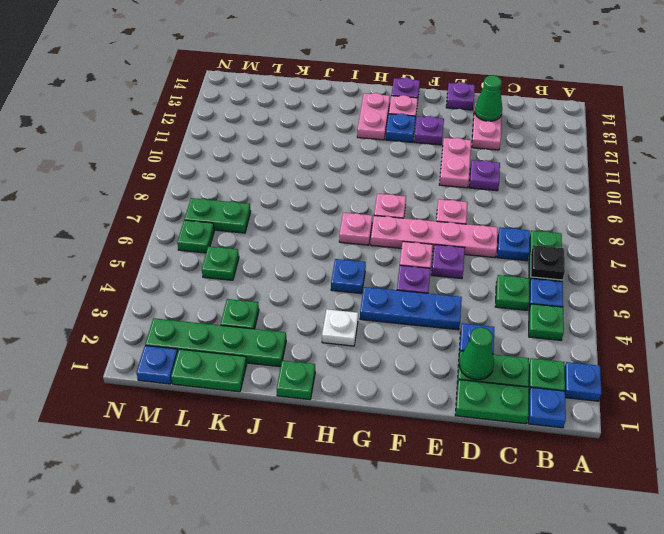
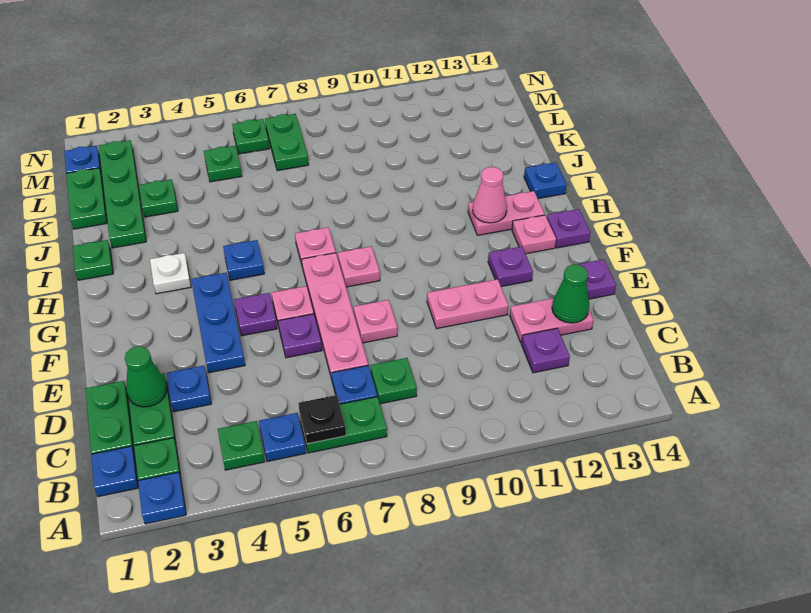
green plate C5 level 1 -> green plate C8 level 1
purple plate D10 level 1 -> purple plate C12 level 1
blue plate G12 level 1 -> blue plate I14 level 1
none -> pink cone H12 level 2

